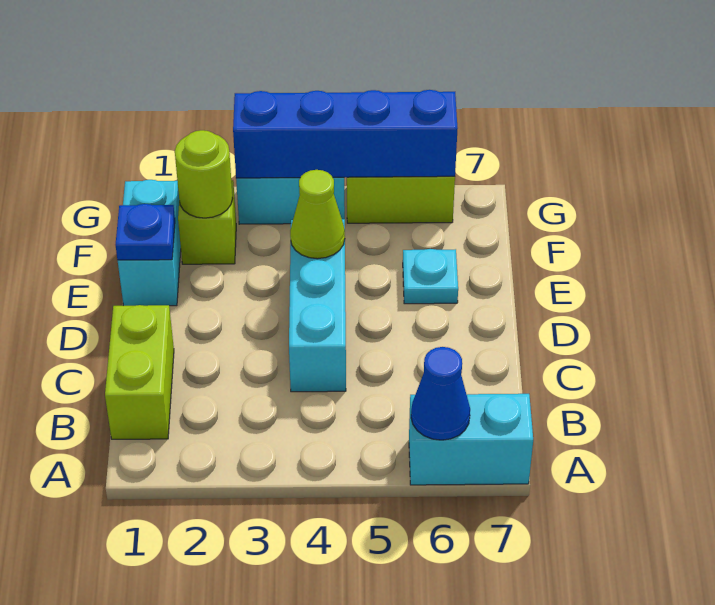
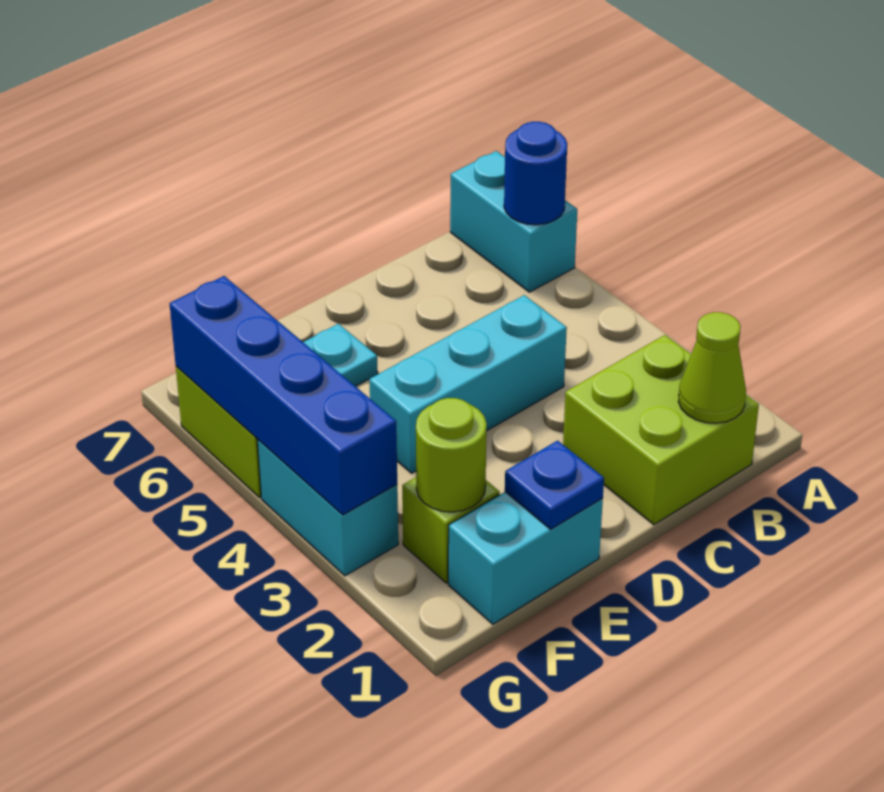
blue cone A6 level 2 -> blue round brick A6 level 2
lime brick B1:C1 level 1 -> lime brick B1:C2 level 1
lime cone E4 level 2 -> lime cone B1 level 2

